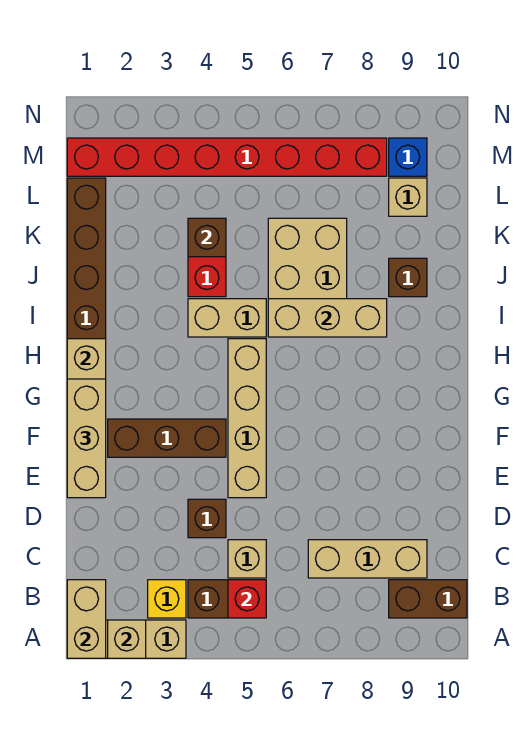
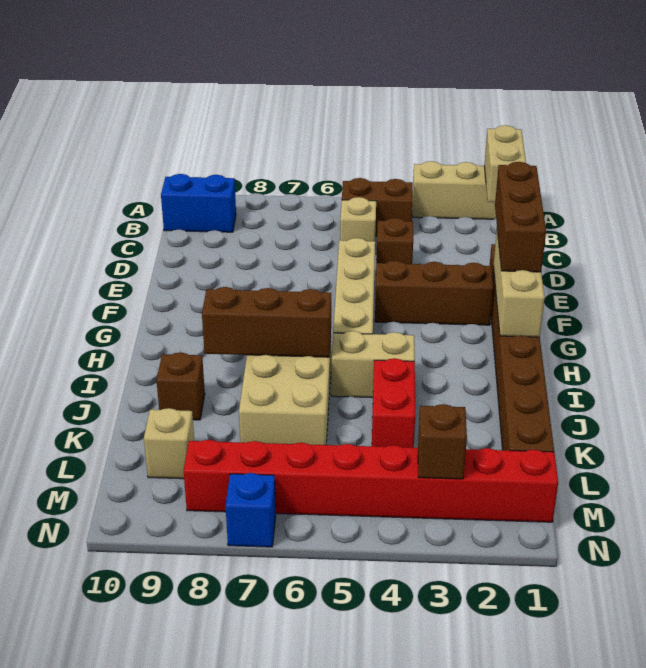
tan brick A2 level 2 -> none
yellow brick B3 level 1 -> none
red brick B5 level 2 -> none
brown brick B9:B10 level 1 -> blue brick B9:B10 level 1
tan brick C7:C9 level 1 -> none
tan brick E1:G1 level 3 -> brown brick E1:G1 level 3
tan brick I6:I8 level 2 -> brown brick I6:I8 level 2
brown brick K4 level 2 -> brown brick M3 level 2
blue brick M9 level 1 -> blue brick N7 level 1

